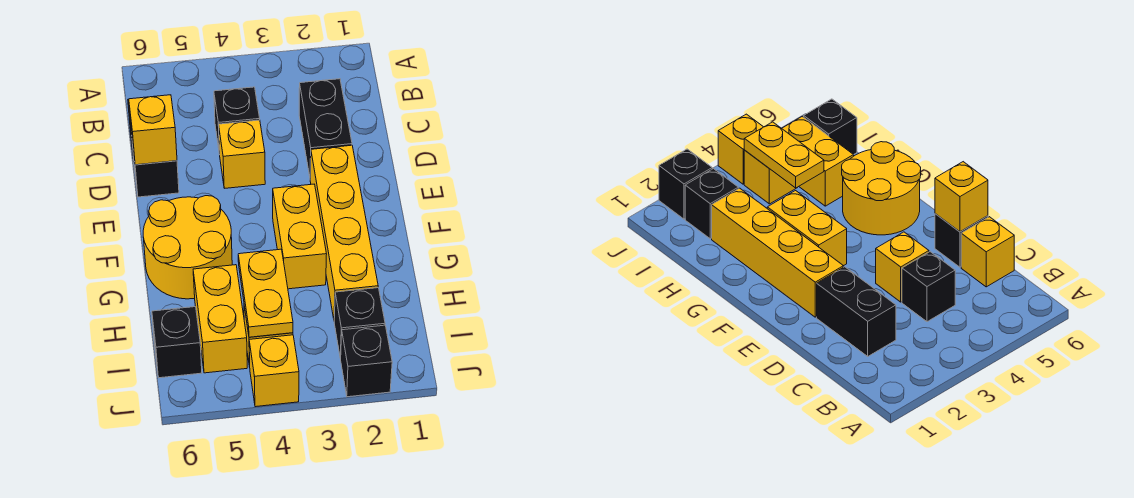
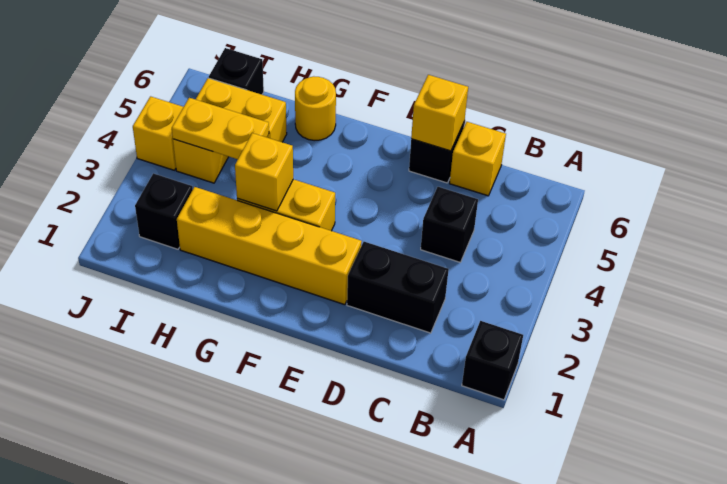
yellow brick D4 level 1 -> yellow brick G3 level 2
yellow round brick F5:G6 level 1 -> yellow round brick G6 level 1
black brick J2 level 1 -> black brick A1 level 1

